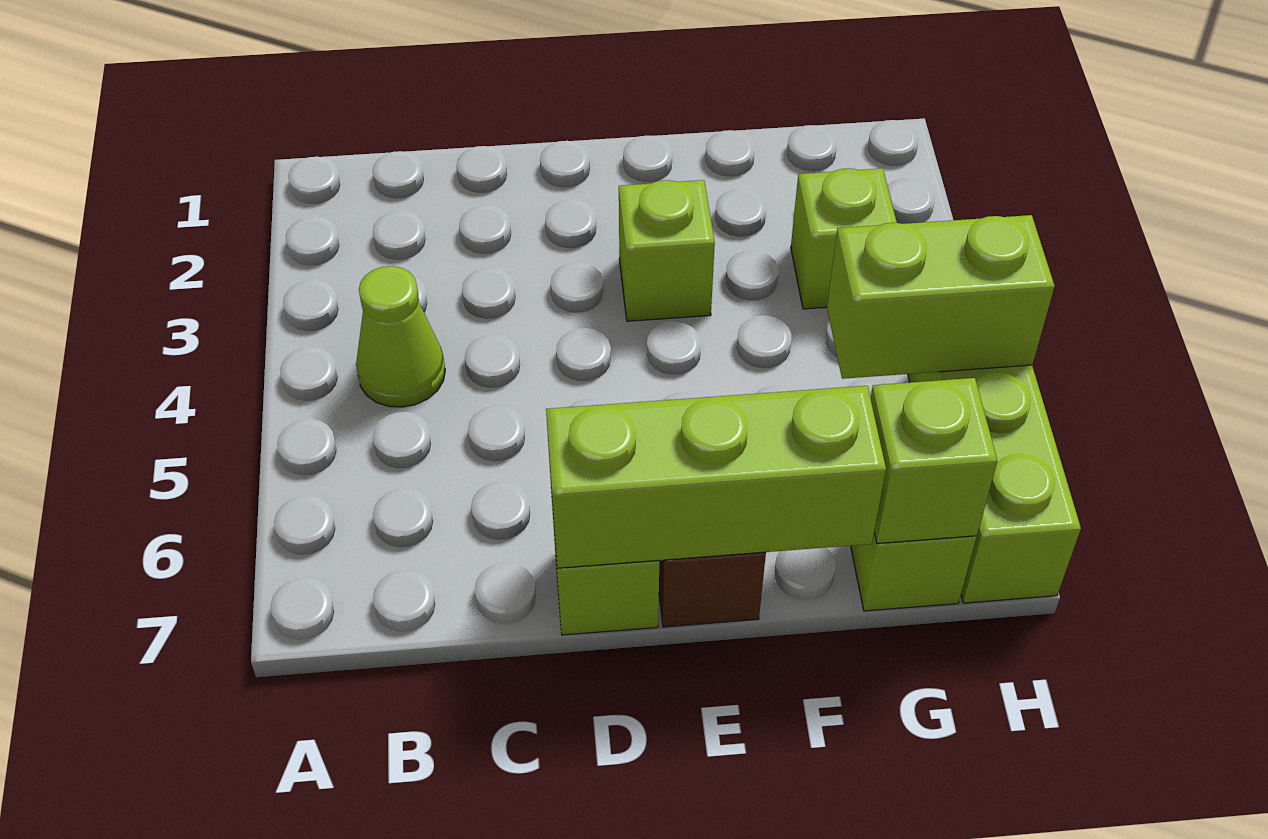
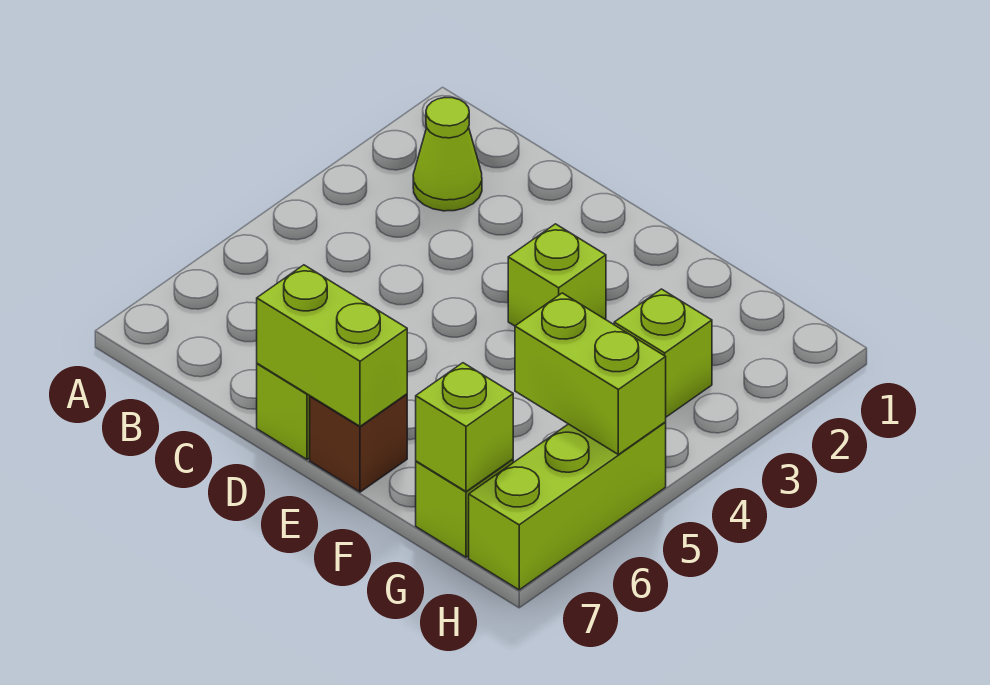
lime cone B4 level 1 -> lime cone B2 level 1
lime brick D7:F7 level 2 -> lime brick D7:E7 level 2

